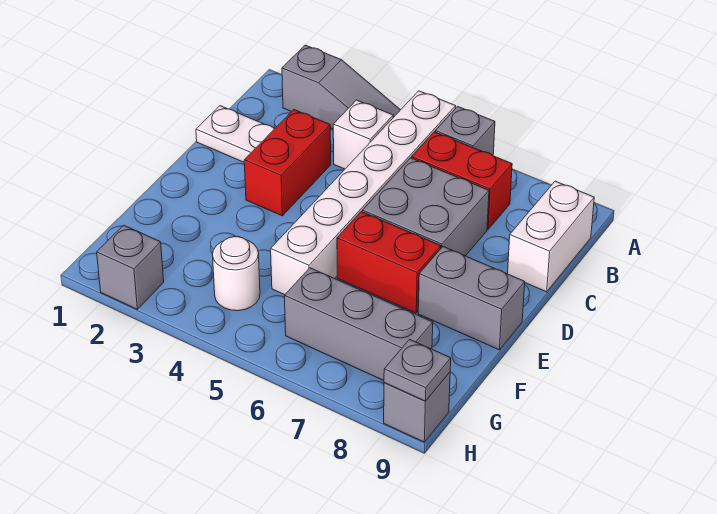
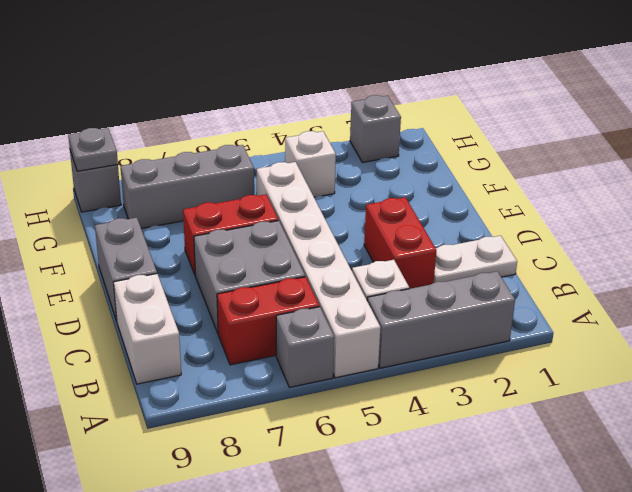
grey slope A2:A4 level 1 top 2 -> grey brick A2:A4 level 1
grey brick E8:E9 level 1 -> grey brick D9:E9 level 1
white round brick G4 level 1 -> white brick G4 level 1

